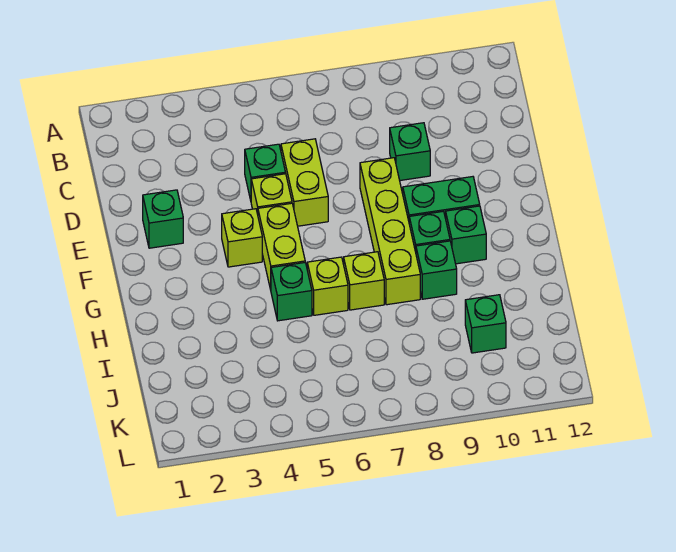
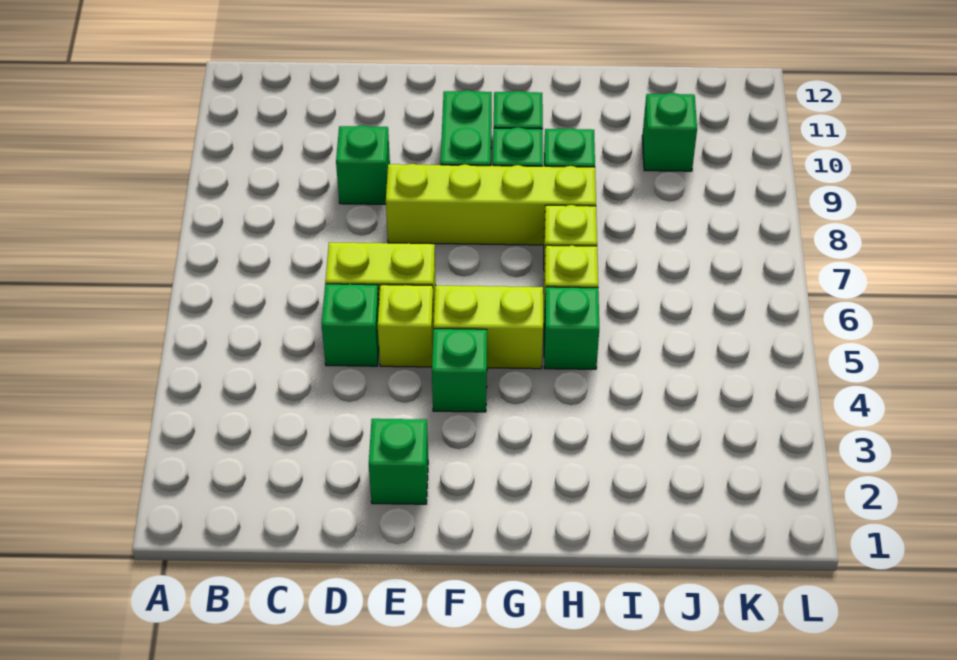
lime brick F4 level 1 -> green brick F4 level 1

